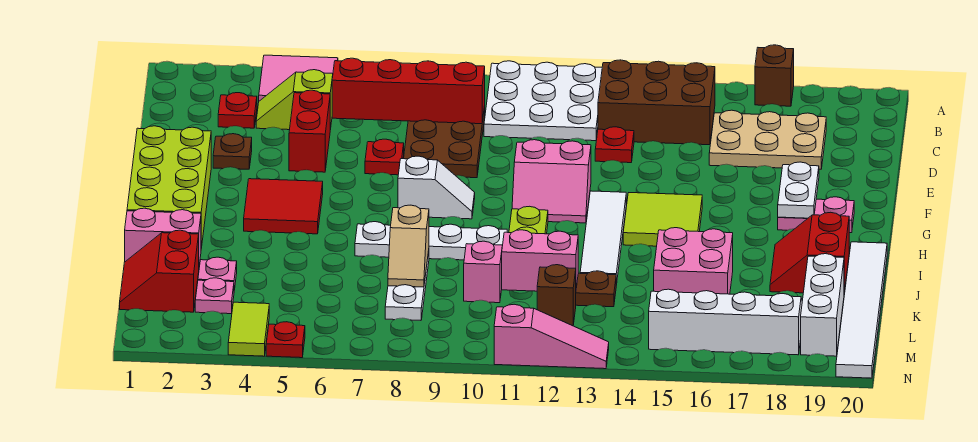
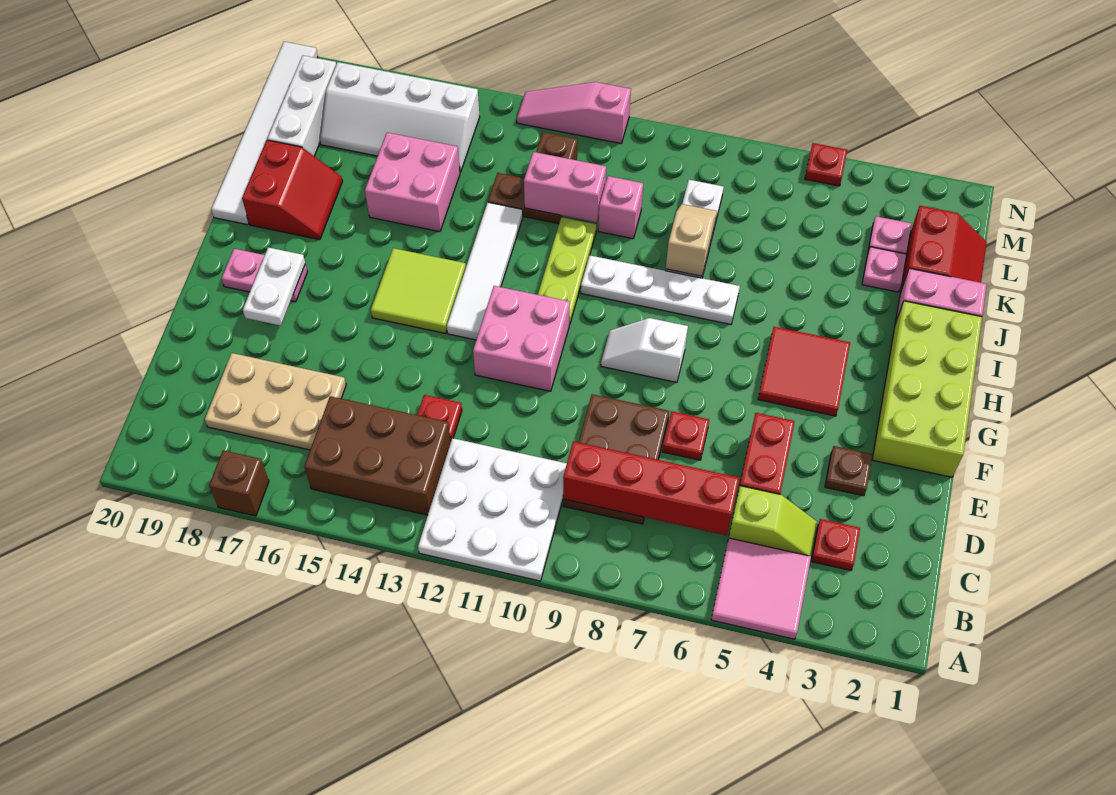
pink slope F11:G12 level 1 top F -> pink brick F11:G12 level 1
lime tile M4:N4 level 1 -> none

